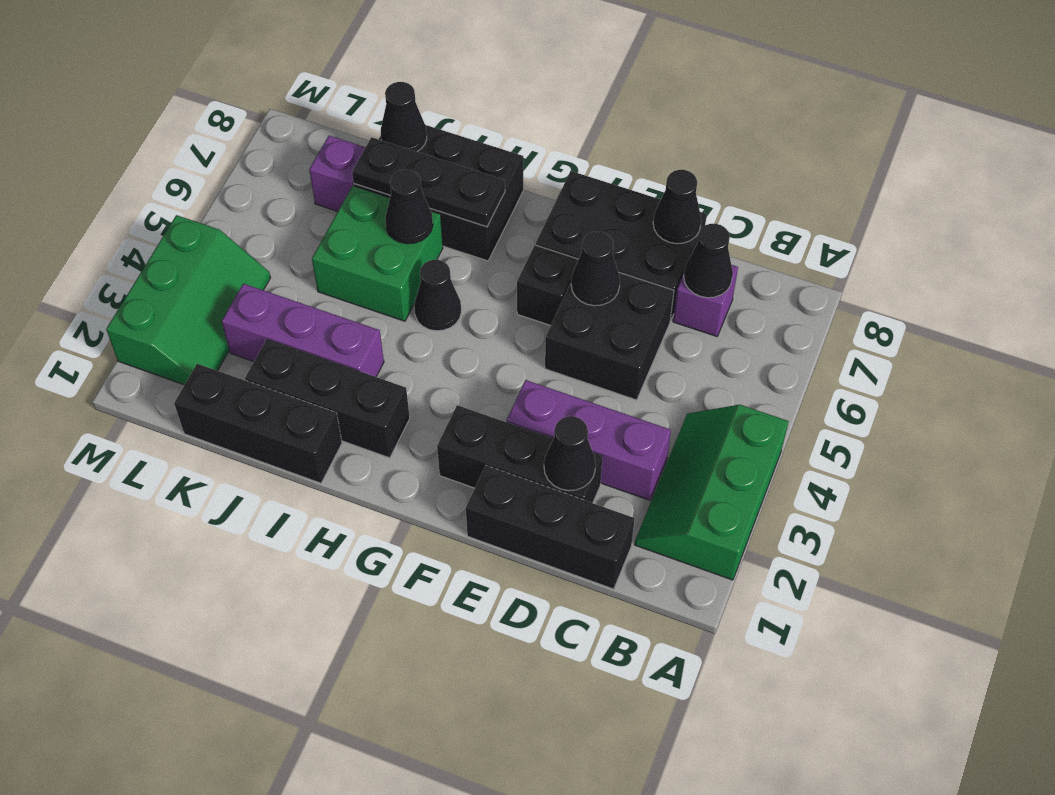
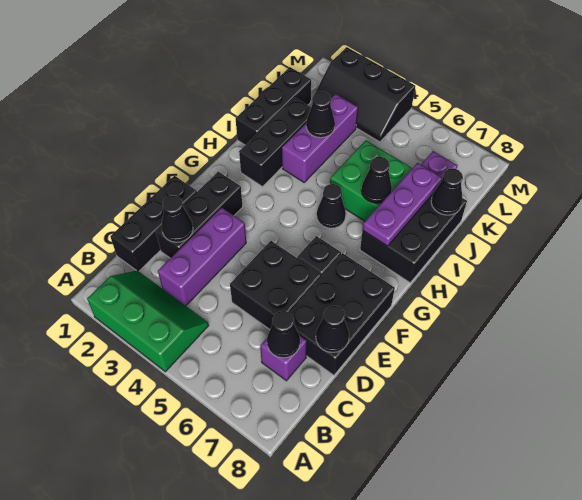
black cone E6 level 2 -> black cone J3 level 2
black plate H7:J7 level 2 -> purple plate H7:J7 level 2
green slope L2:M4 level 1 top M -> black slope L2:M4 level 1 top M

